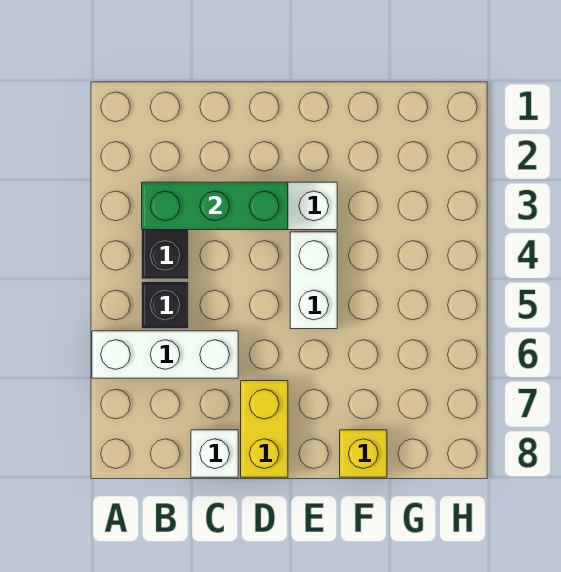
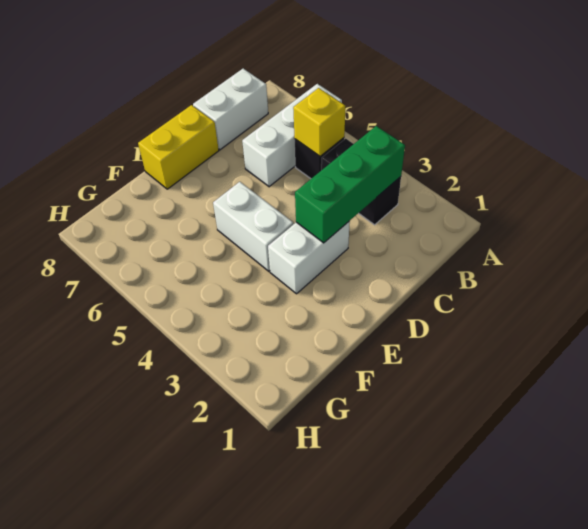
white brick C8 level 1 -> white brick B8:C8 level 1
yellow brick D7:D8 level 1 -> yellow brick D8:E8 level 1
yellow brick F8 level 1 -> yellow brick B5 level 2

